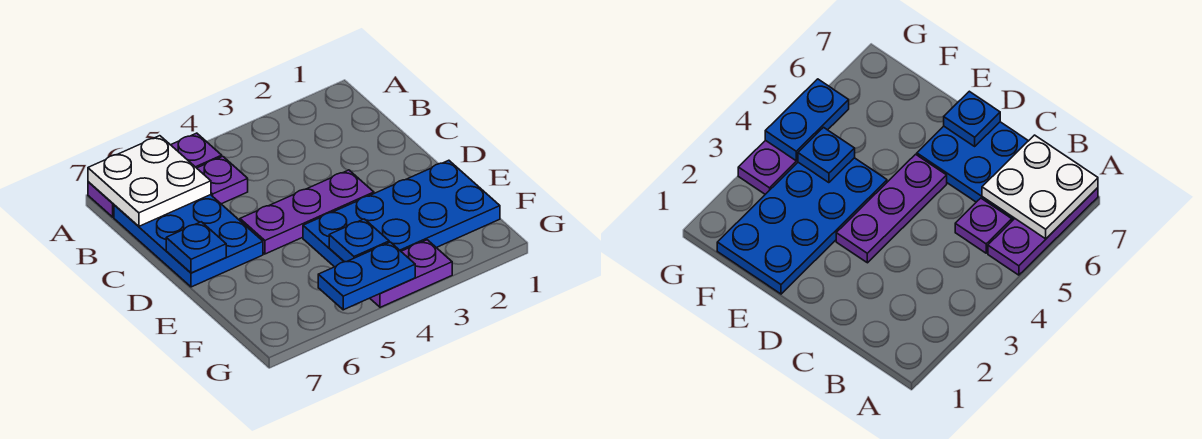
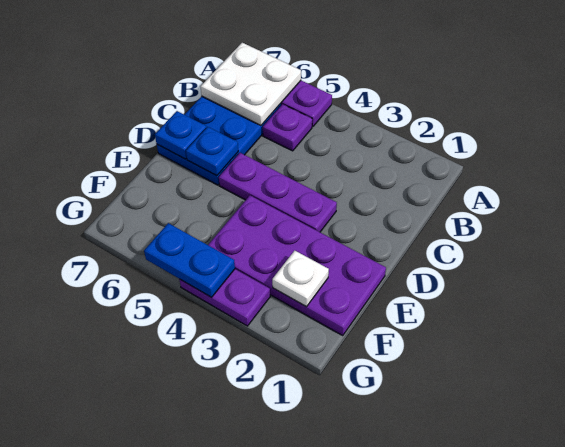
blue plate E1:F4 level 1 -> purple plate E1:F4 level 1
none -> white plate F2 level 2
blue plate F4 level 2 -> blue plate D6 level 2

